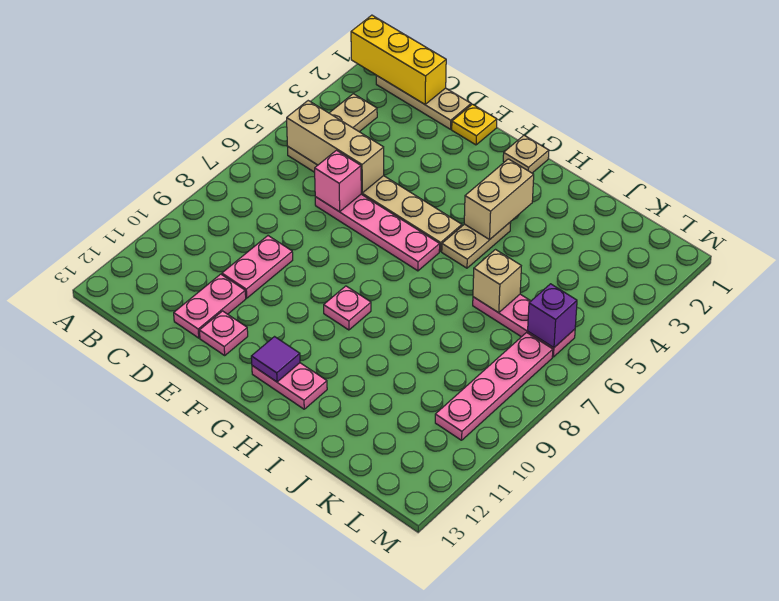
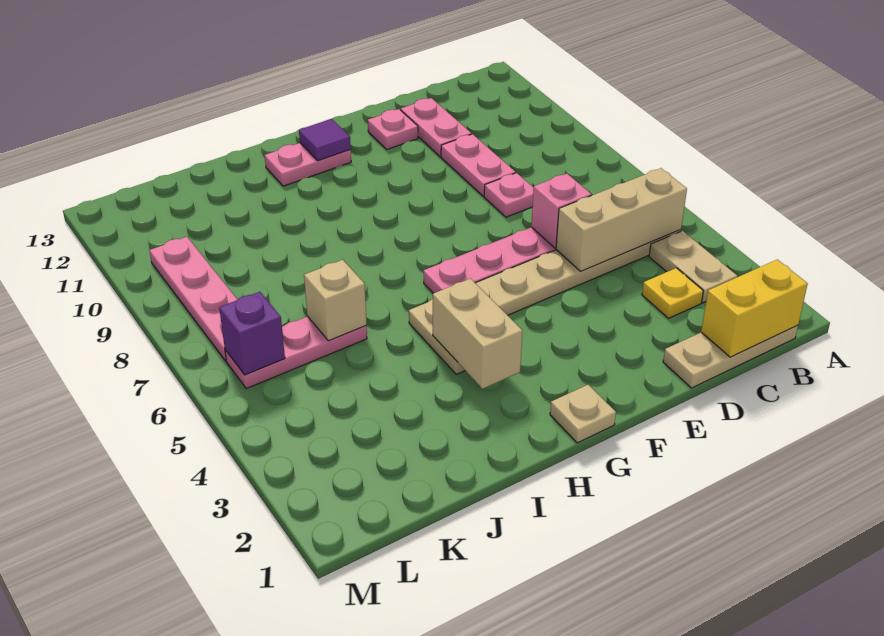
yellow brick A1:C1 level 2 -> yellow brick B1:C1 level 2
yellow plate E1 level 1 -> yellow plate C3 level 1
pink plate G9 level 1 -> pink plate D8 level 1

